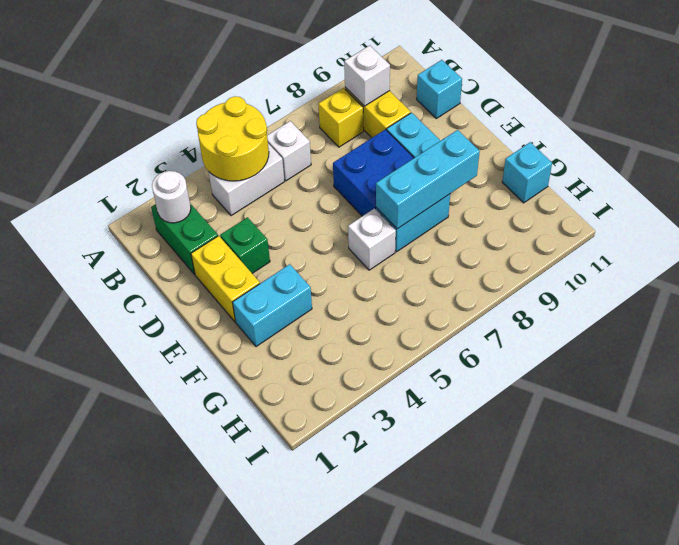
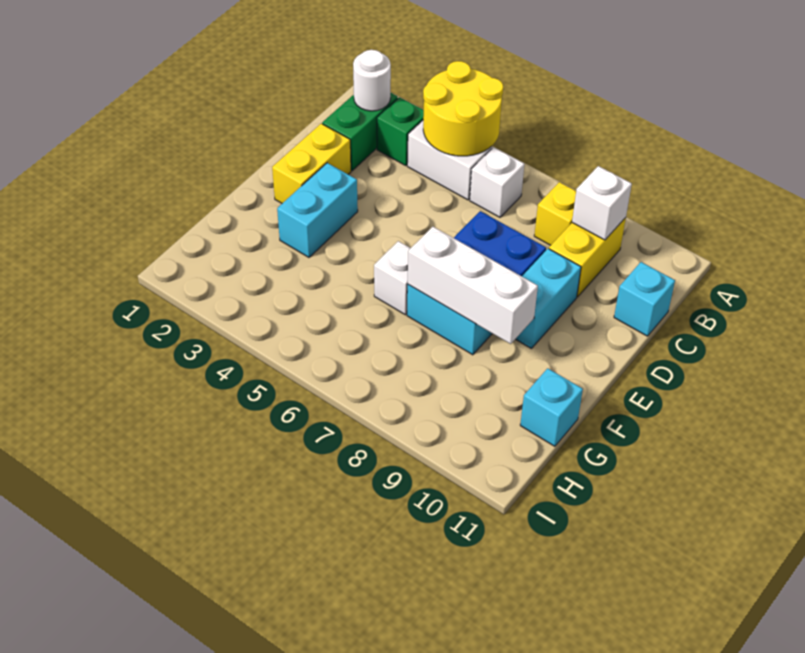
green brick D3 level 1 -> green brick B3 level 1
cyan brick F2:F3 level 1 -> cyan brick E3:F3 level 1
cyan brick F7:F9 level 2 -> white brick F7:F9 level 2

